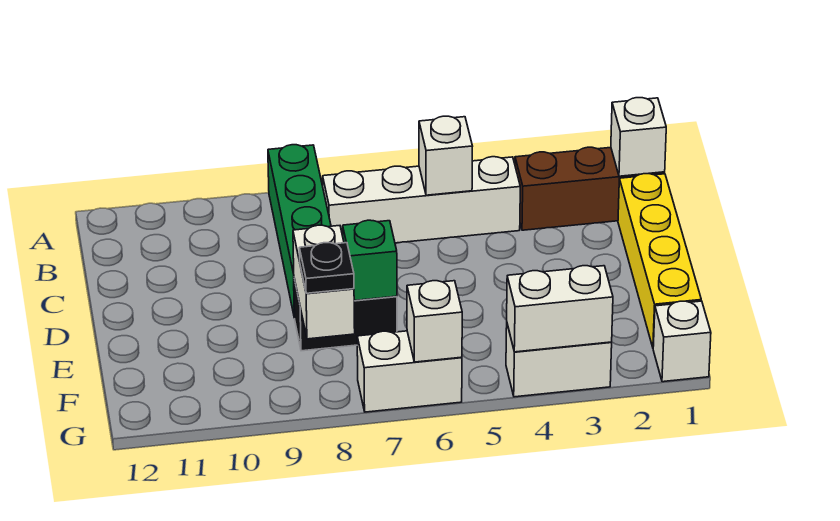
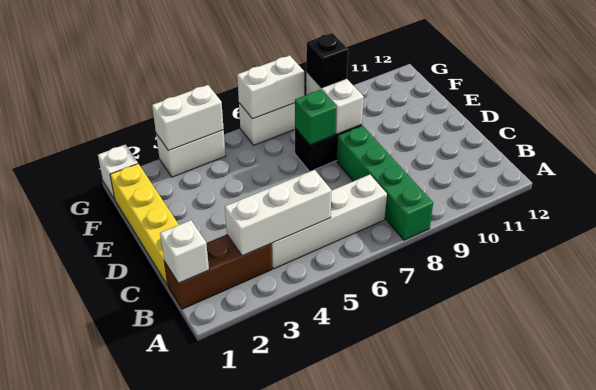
white brick B5 level 2 -> white brick B3:B5 level 2
black plate F8 level 3 -> black brick F8 level 3
white brick G6 level 2 -> white brick G6:G7 level 2

